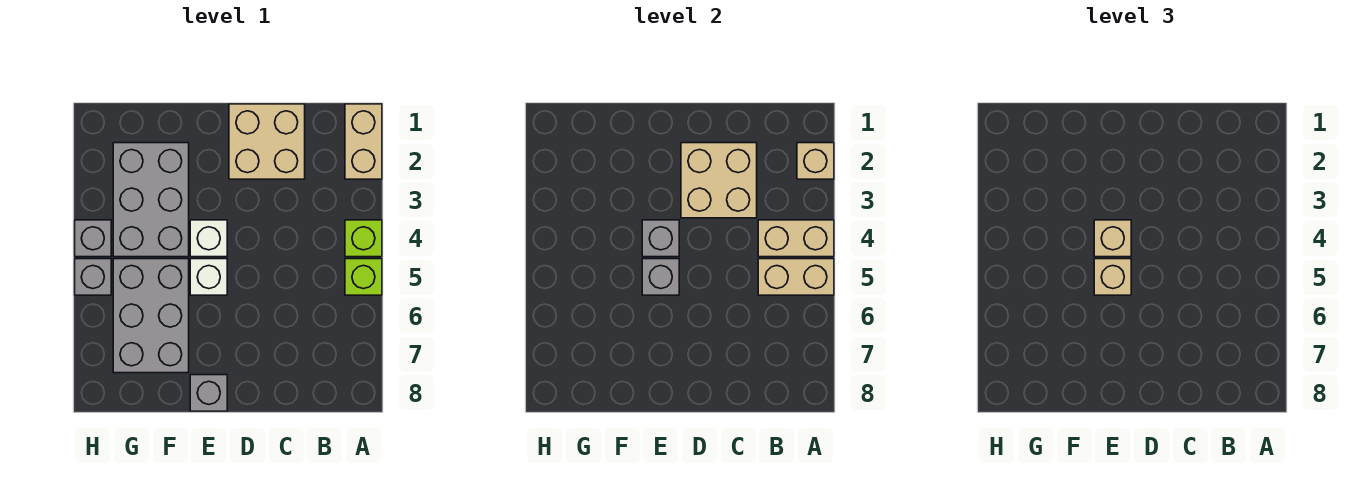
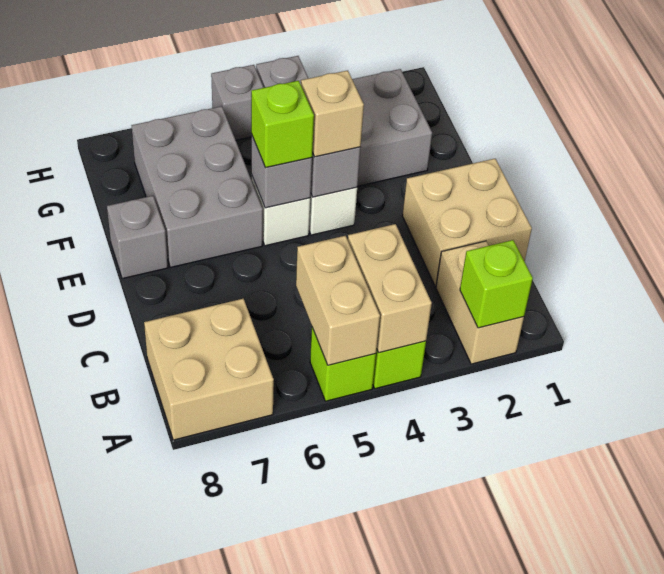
tan brick A1:A2 level 1 -> tan brick A2:B2 level 1
tan brick A2 level 2 -> lime brick A2 level 2
tan brick C2:D3 level 2 -> tan brick A7:B8 level 1
tan brick E5 level 3 -> lime brick E5 level 3
grey brick F5:G7 level 1 -> grey brick E6:G7 level 1

